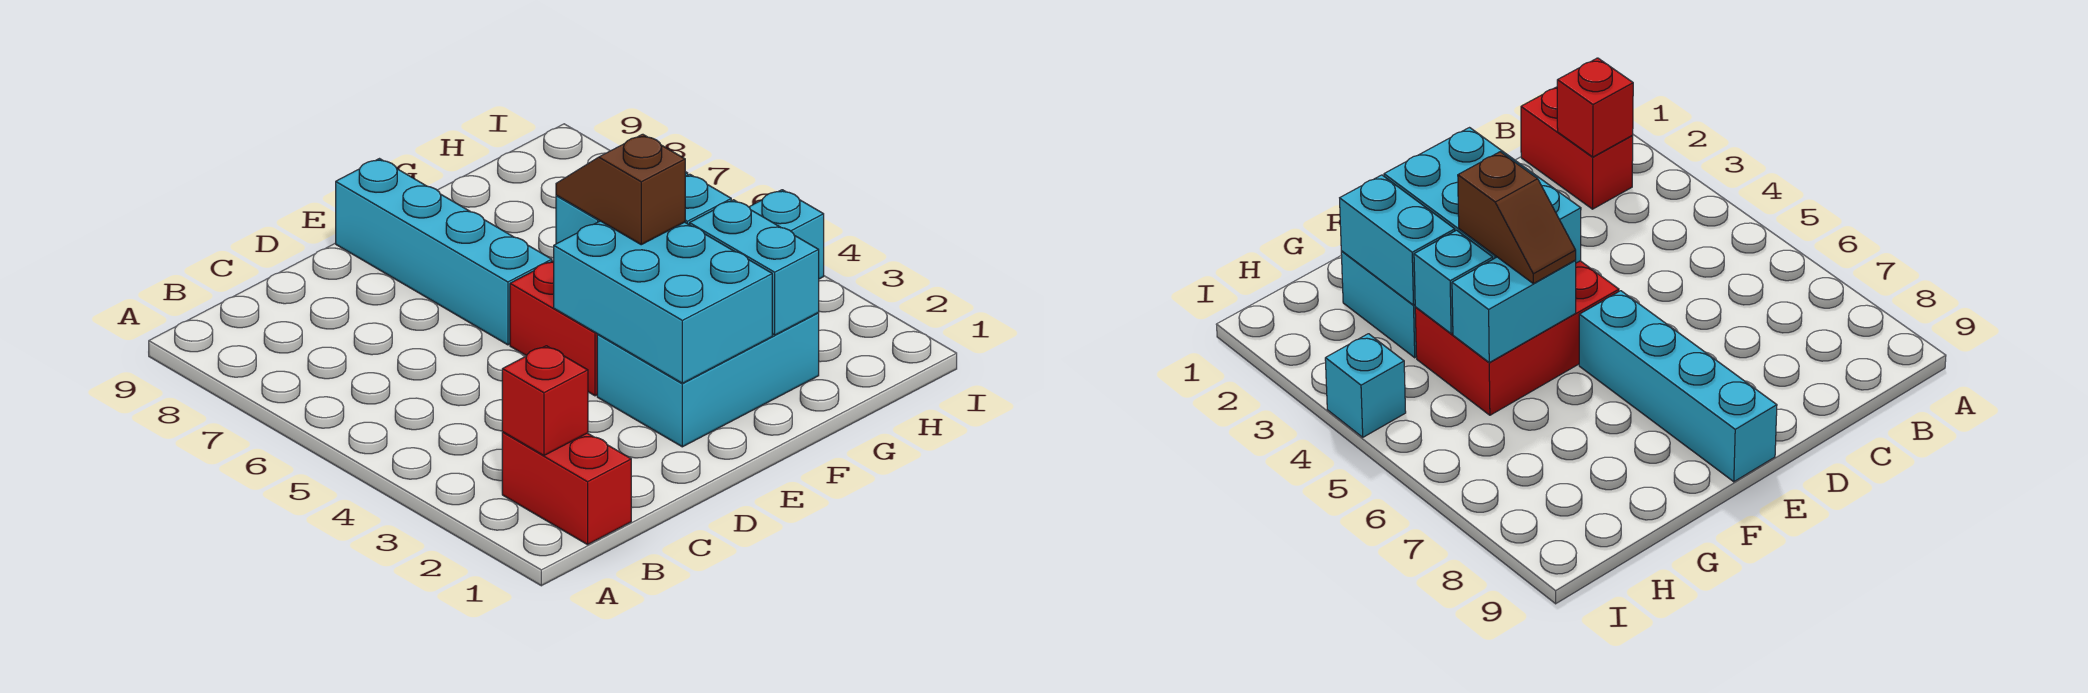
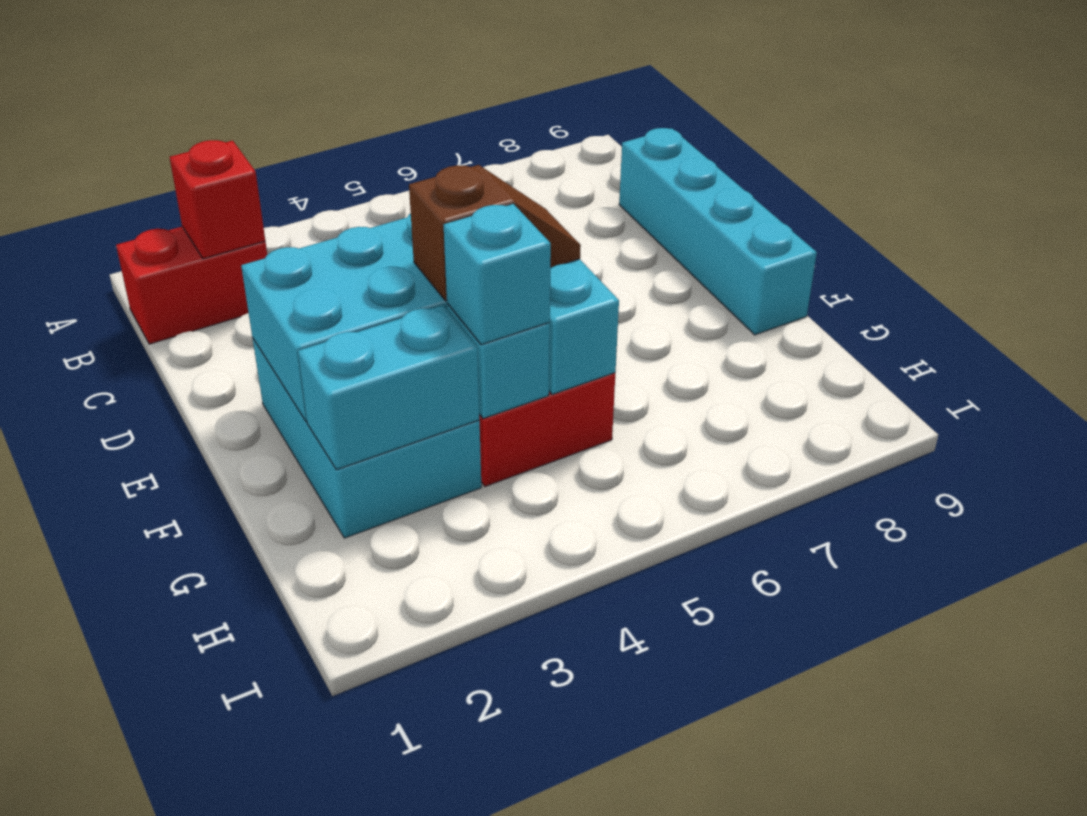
cyan brick E6:E9 level 1 -> cyan brick C9:F9 level 1
cyan brick I4 level 1 -> cyan brick G4 level 3

